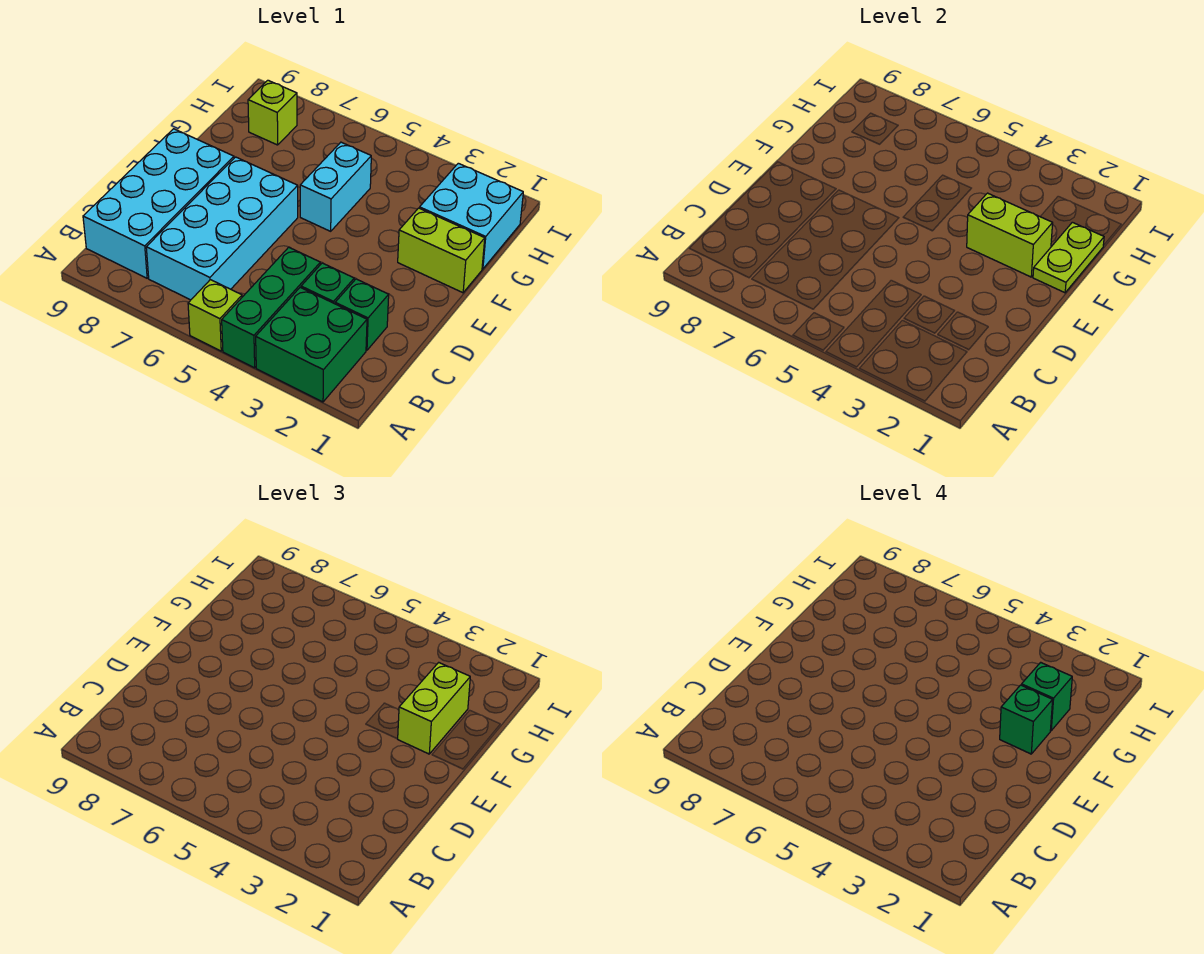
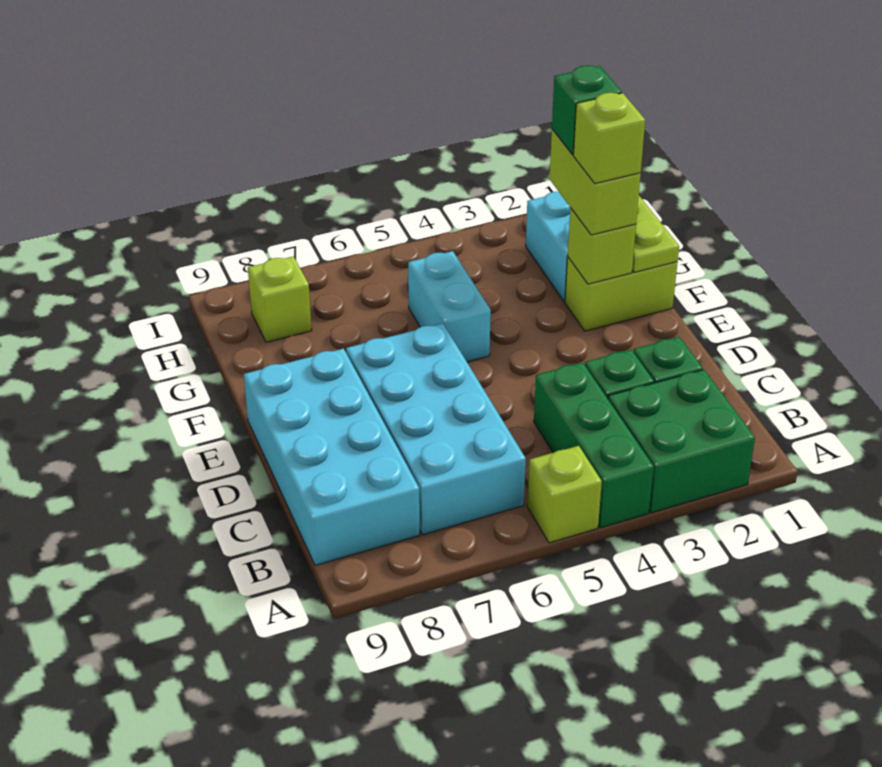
lime brick F2:F3 level 2 -> lime brick F2 level 2
green brick F2 level 4 -> lime brick F2 level 4

